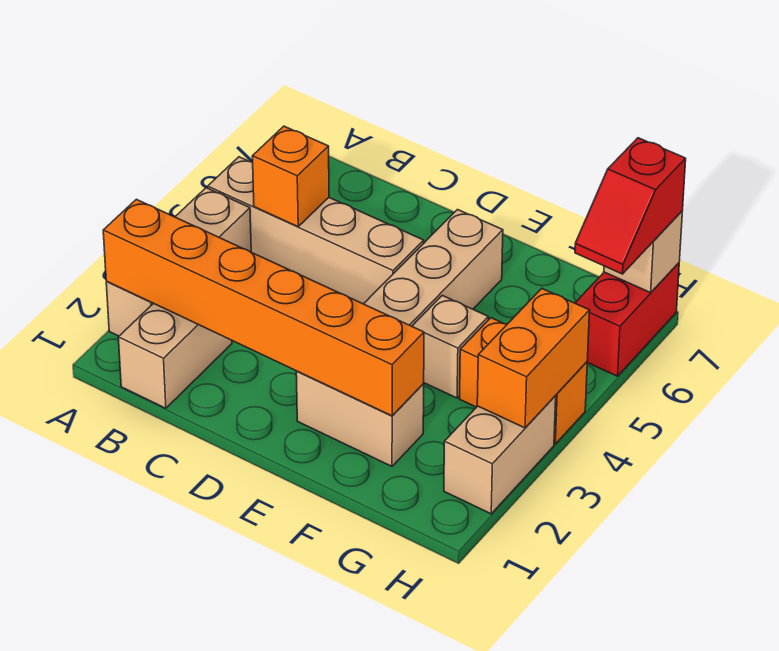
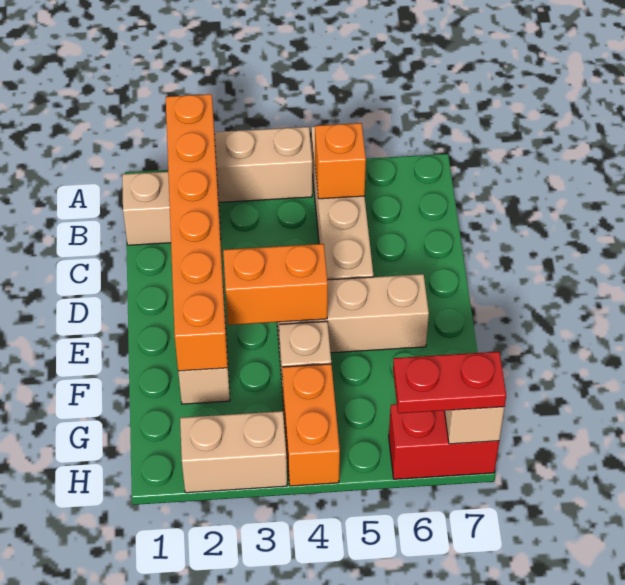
orange brick H3:H4 level 2 -> orange brick E3:E4 level 2
red slope H6:H7 level 3 top 7 -> red plate H6:H7 level 3

